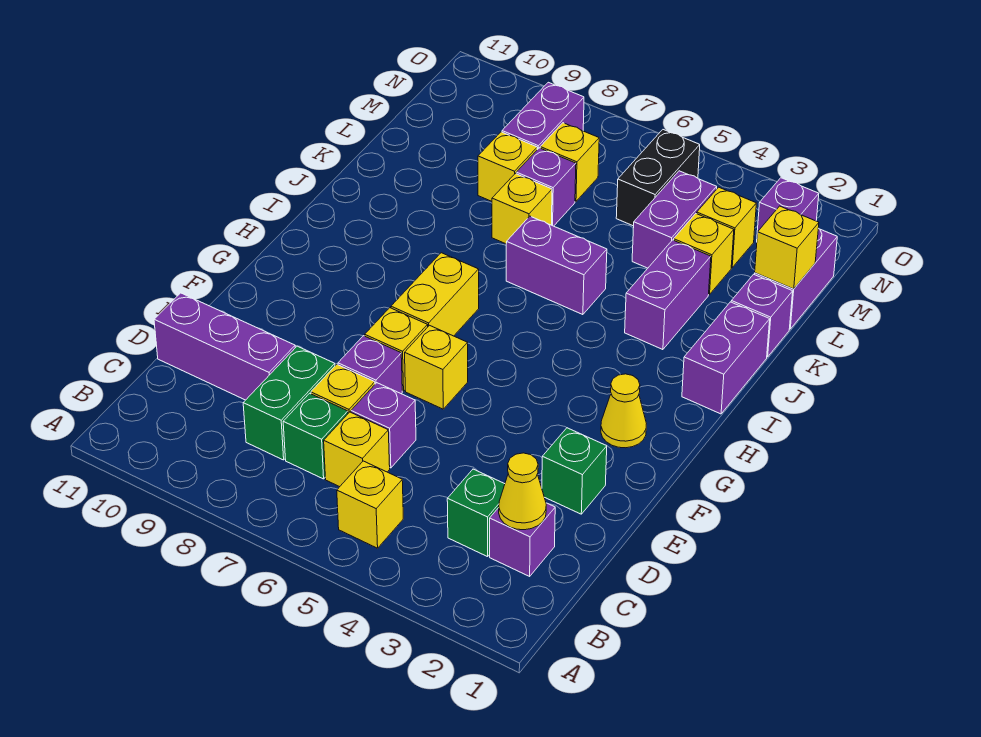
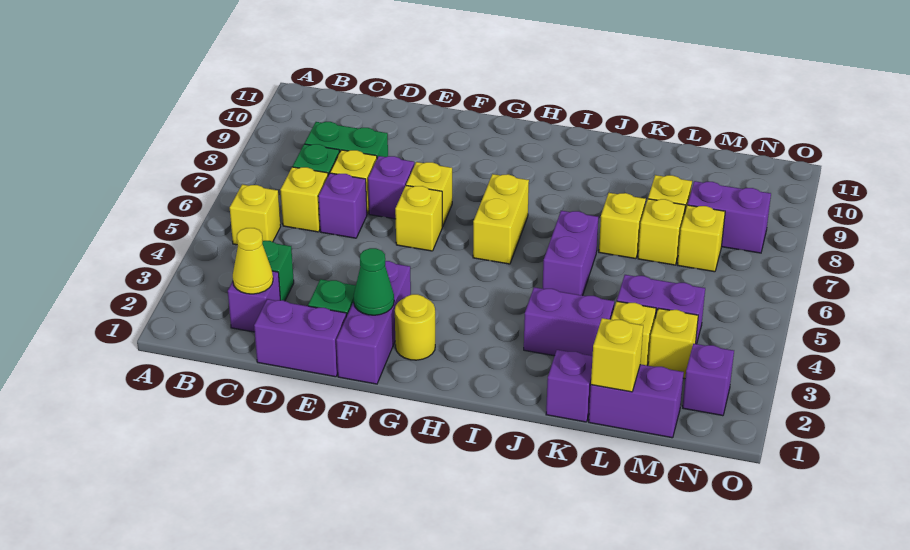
purple brick D9:D11 level 1 -> purple brick F1:F3 level 1
none -> green cone F2 level 2
yellow cone G2 level 1 -> yellow round brick G2 level 1
yellow brick G7:H7 level 1 -> yellow brick H6:H7 level 1
purple brick I1:J1 level 1 -> purple brick D1:E1 level 1
purple brick L7 level 1 -> yellow brick L7 level 1
black brick M5:N5 level 1 -> none

